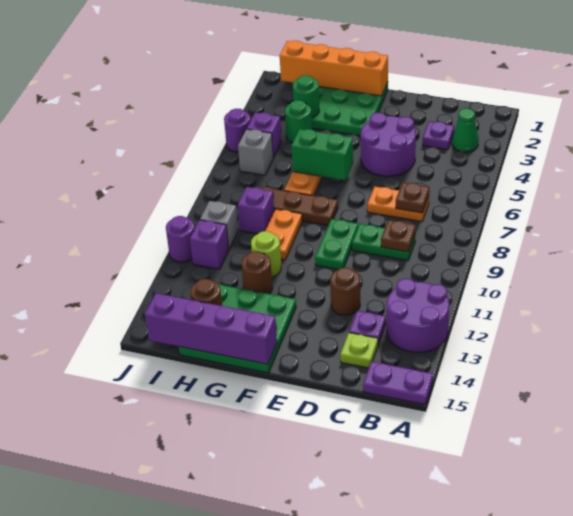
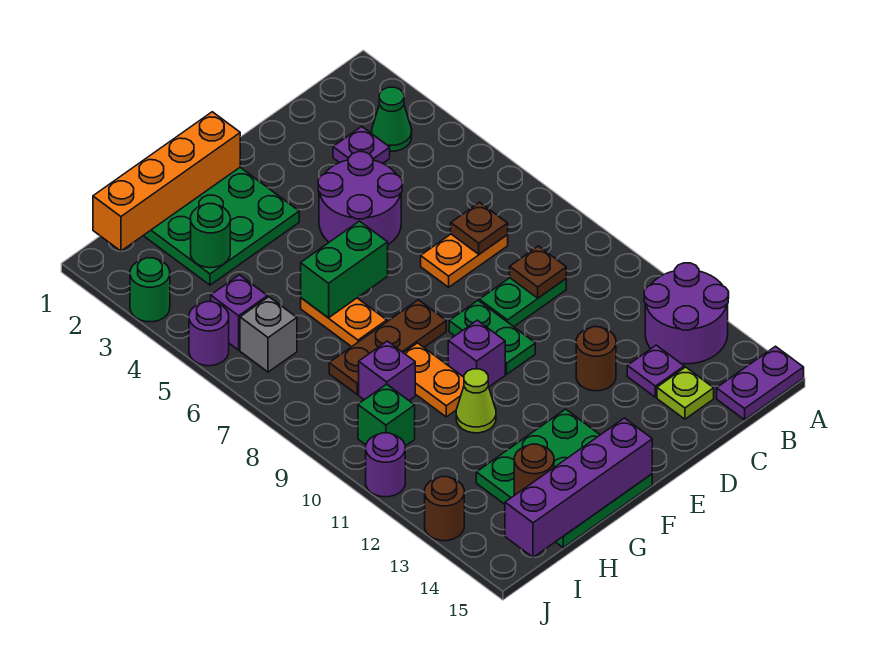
lime round brick G11 level 1 -> lime cone G11 level 1
brown round brick G12 level 1 -> brown round brick J13 level 1
green round brick H4 level 1 -> green round brick J3 level 1
grey brick I10 level 1 -> green brick I10 level 1
purple brick I11 level 1 -> purple brick F10 level 1

